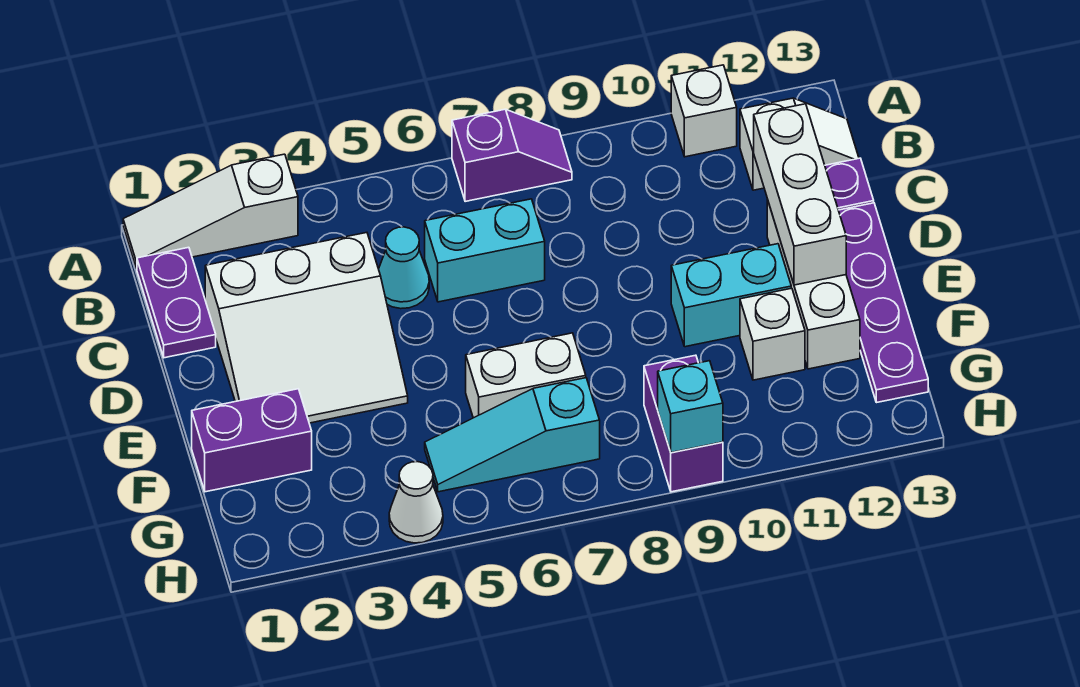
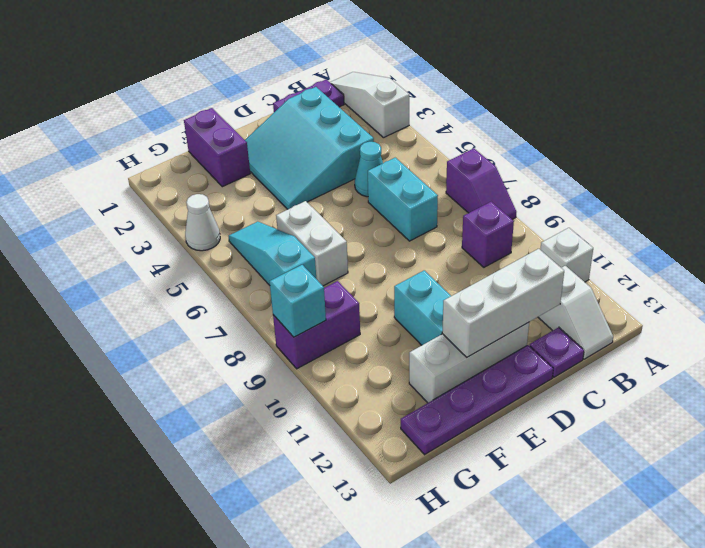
none -> purple brick B9 level 1
white slope C2:E4 level 1 top C -> cyan slope C2:E4 level 1 top C
white brick F11 level 1 -> none

